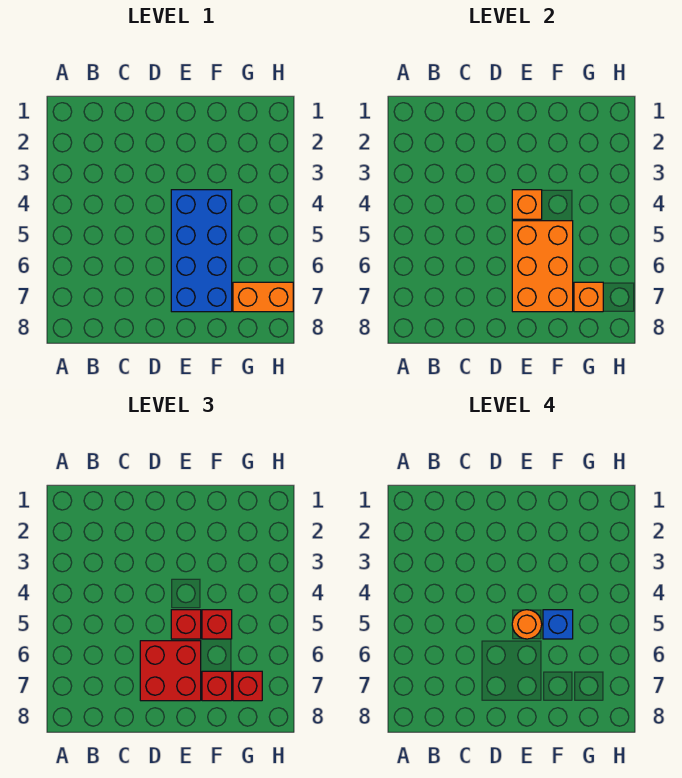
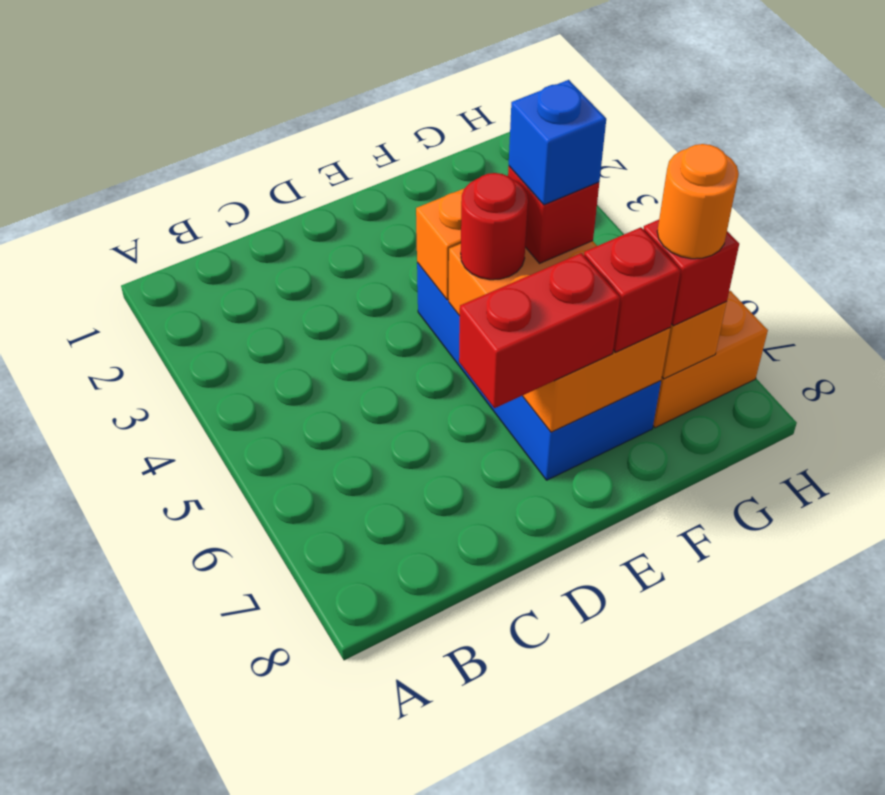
red brick D6:E7 level 3 -> red brick D7:E7 level 3
red brick E5 level 3 -> red round brick E5 level 3
orange round brick E5 level 4 -> orange round brick G7 level 4

